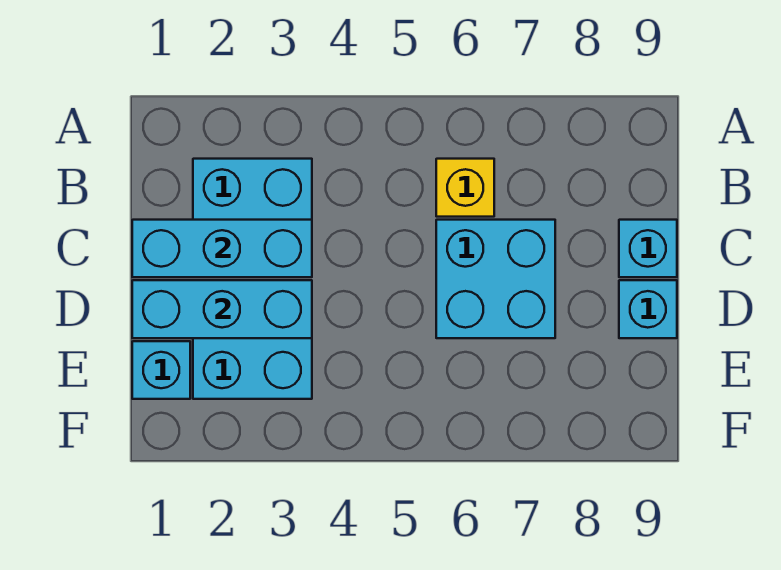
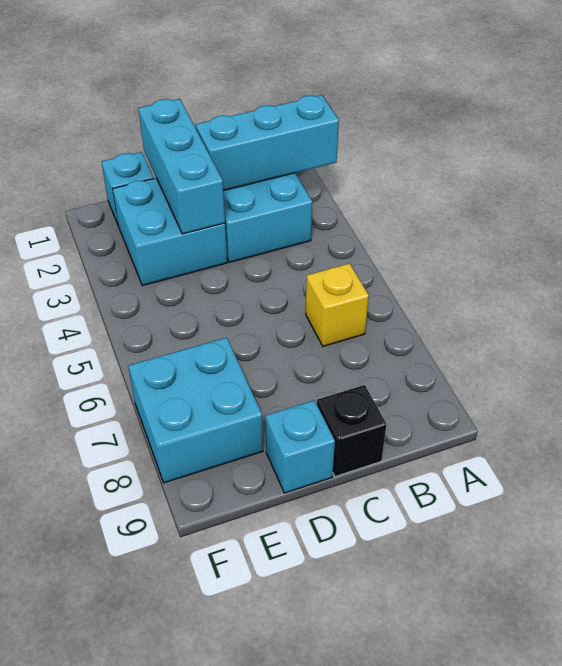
cyan brick C1:C3 level 2 -> cyan brick A2:C2 level 2
cyan brick C6:D7 level 1 -> cyan brick E7:F8 level 1
cyan brick C9 level 1 -> black brick C9 level 1

